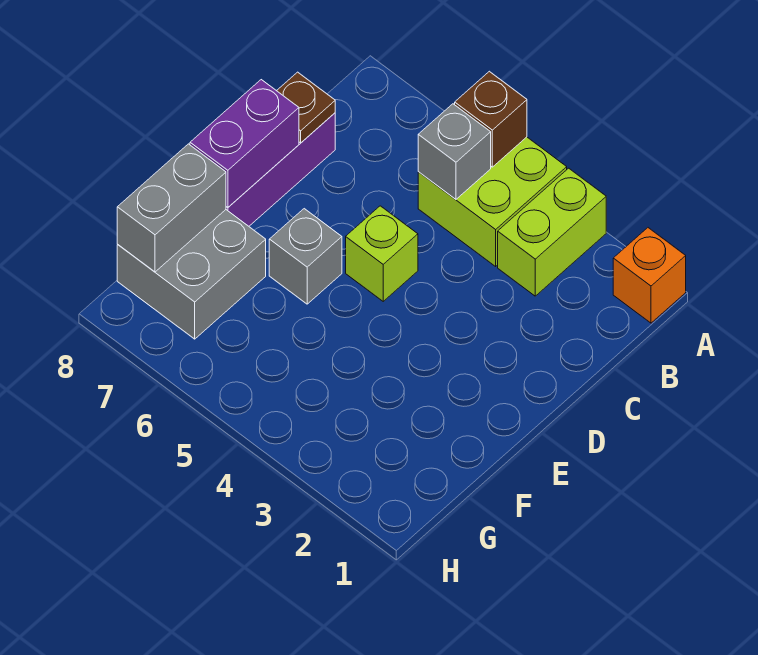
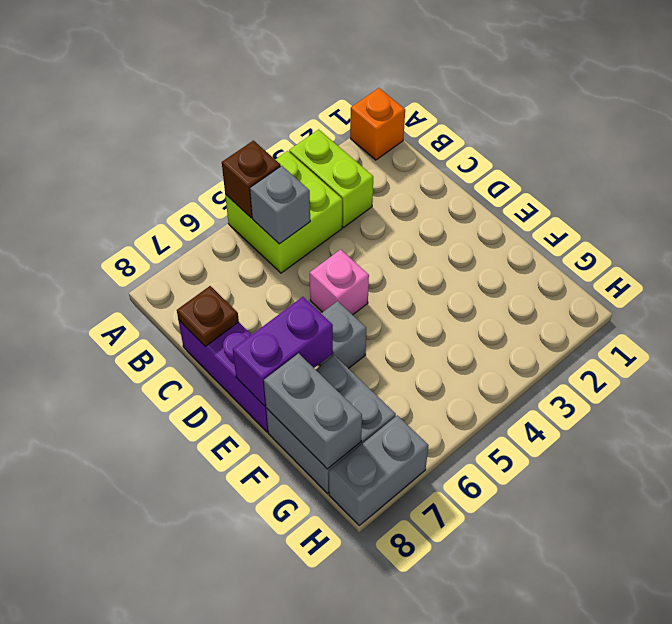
lime brick D5 level 1 -> pink brick D5 level 1
purple brick D8:E8 level 2 -> purple brick E7:E8 level 2
none -> grey brick H7:H8 level 1

